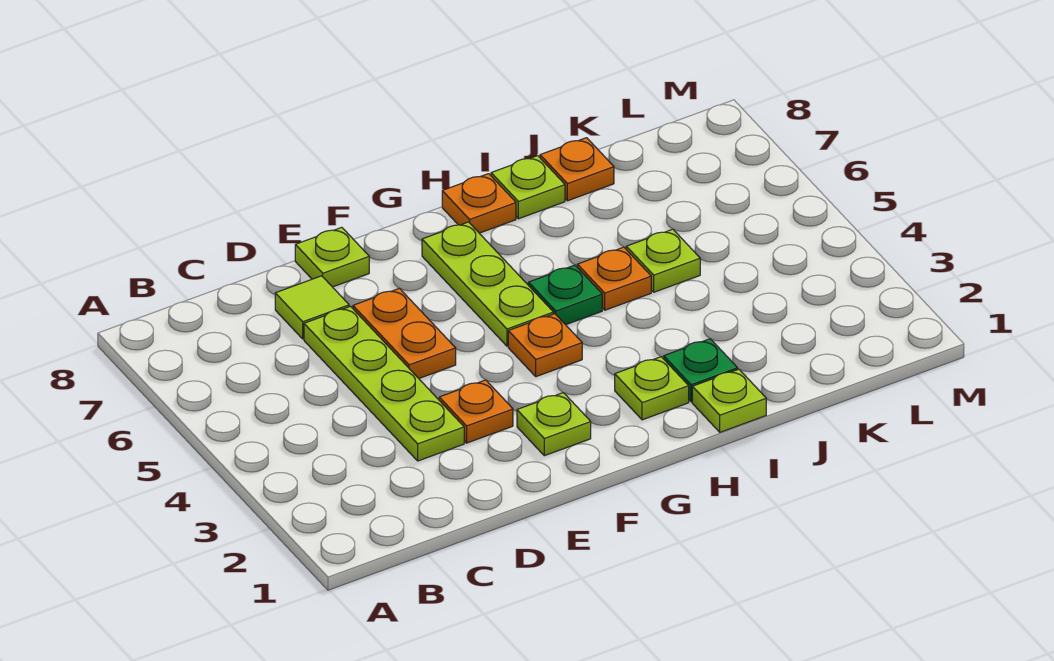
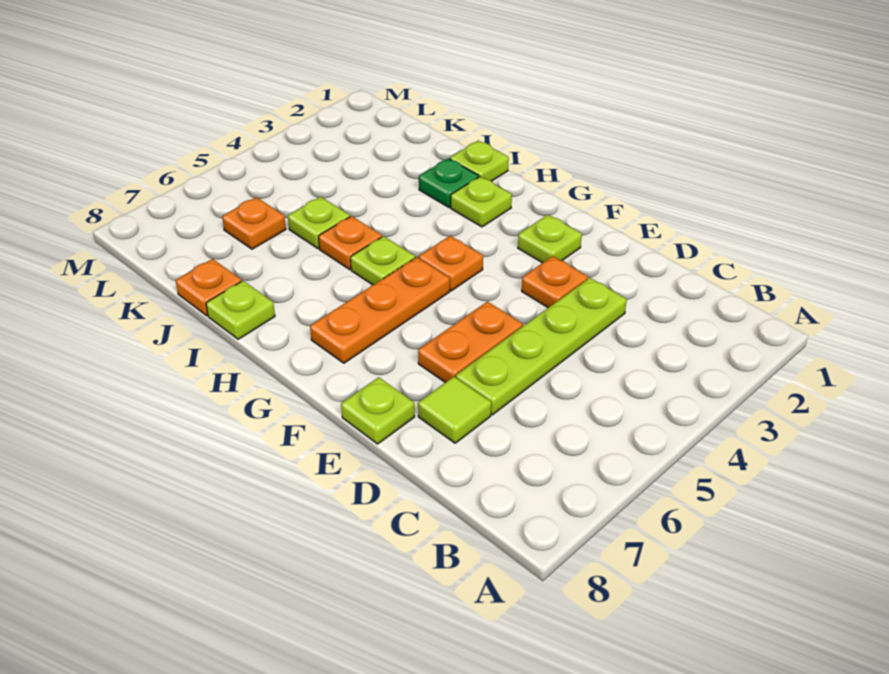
lime plate G5:G7 level 1 -> orange plate G5:G7 level 1
green plate H5 level 1 -> lime plate H5 level 1
orange plate H8 level 1 -> orange plate K6 level 1

